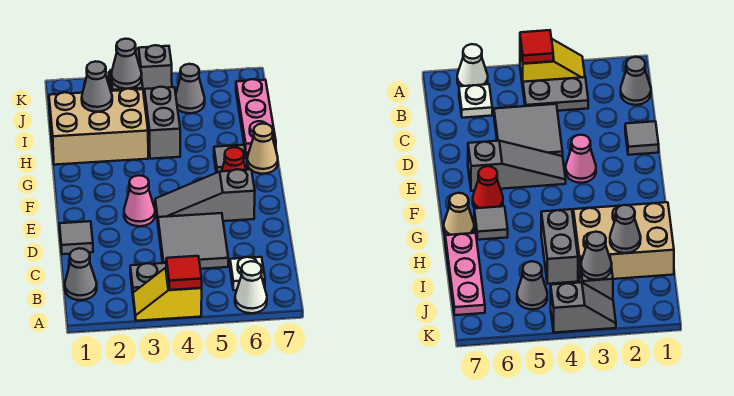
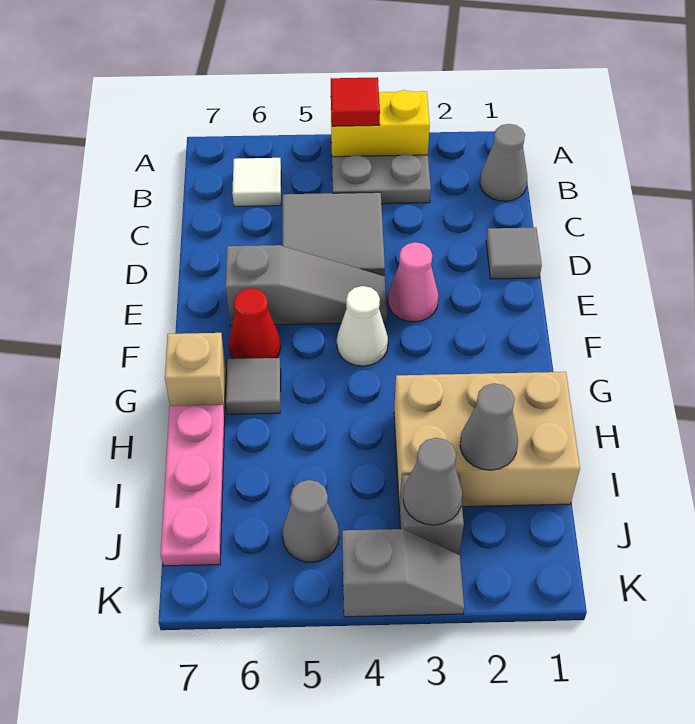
yellow slope A3:A4 level 1 top 4 -> yellow brick A3:A4 level 1
white cone A6 level 1 -> white cone F4 level 1
white plate B6 level 1 -> white tile B6 level 1
tan cone G7 level 1 -> tan brick G7 level 1
grey brick H4:I4 level 1 -> none

